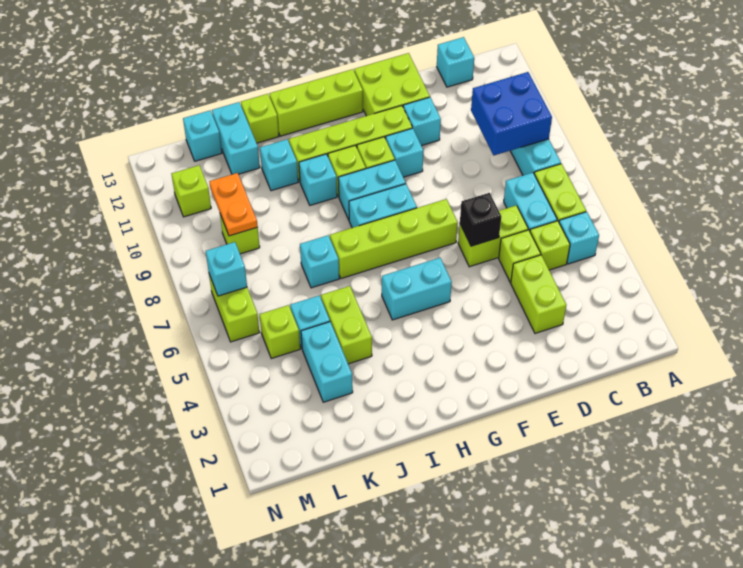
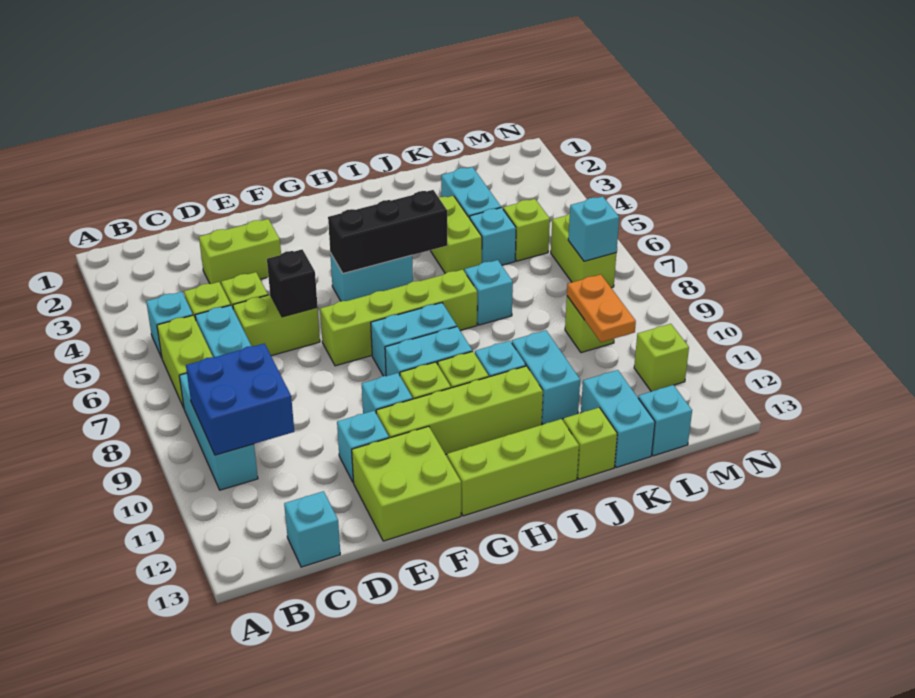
lime brick D3:D4 level 1 -> lime brick D3:E3 level 1
none -> black brick G5:I5 level 2
cyan brick J11 level 1 -> cyan brick J10:J11 level 1

